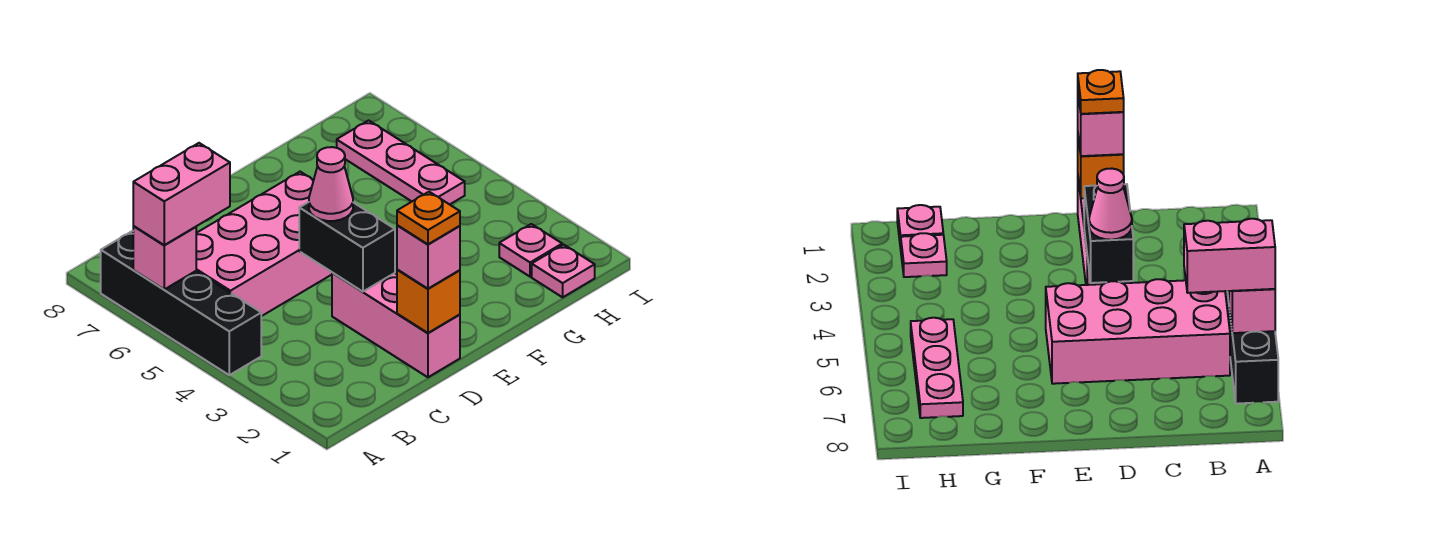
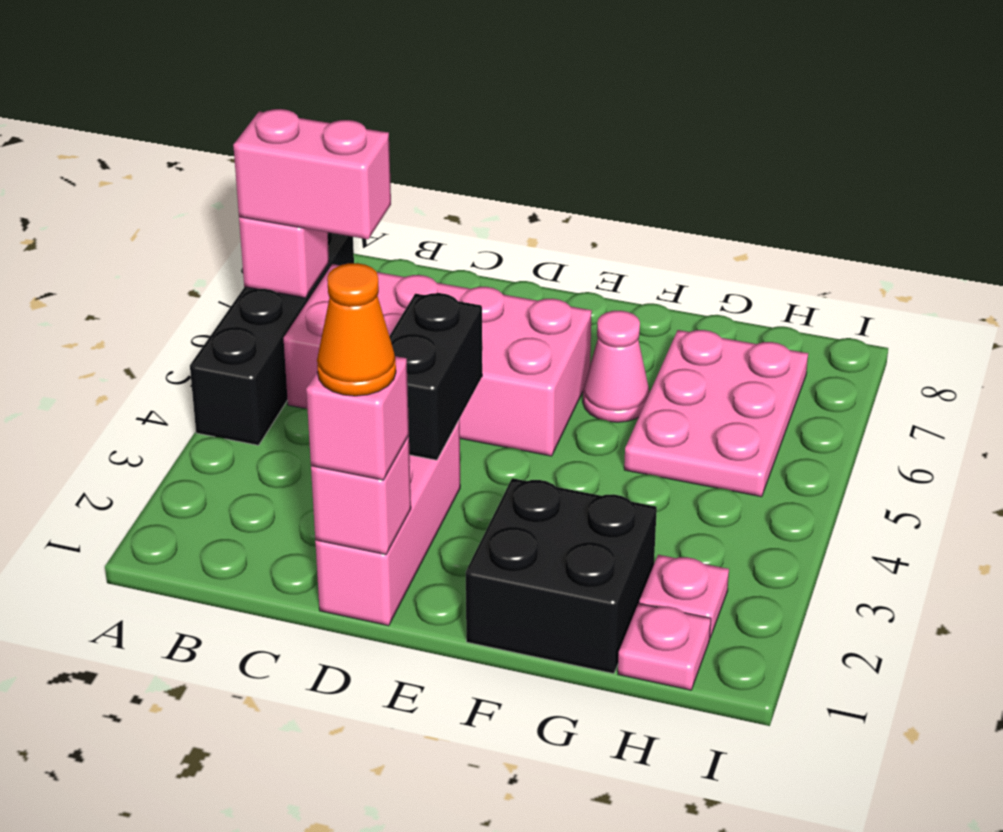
orange brick D1 level 2 -> pink brick D1 level 2
orange plate D1 level 4 -> orange cone D1 level 4
pink cone D4 level 3 -> pink cone F6 level 1
none -> black brick F1:G2 level 1
pink plate H5:H7 level 1 -> pink plate G5:H7 level 1

